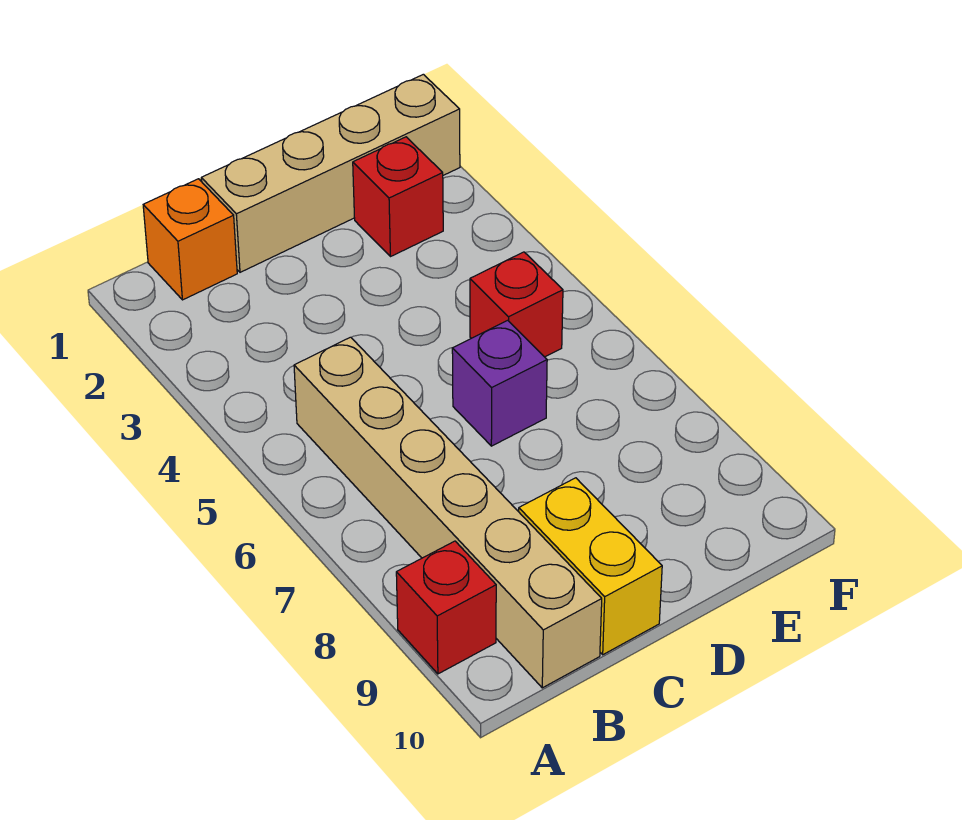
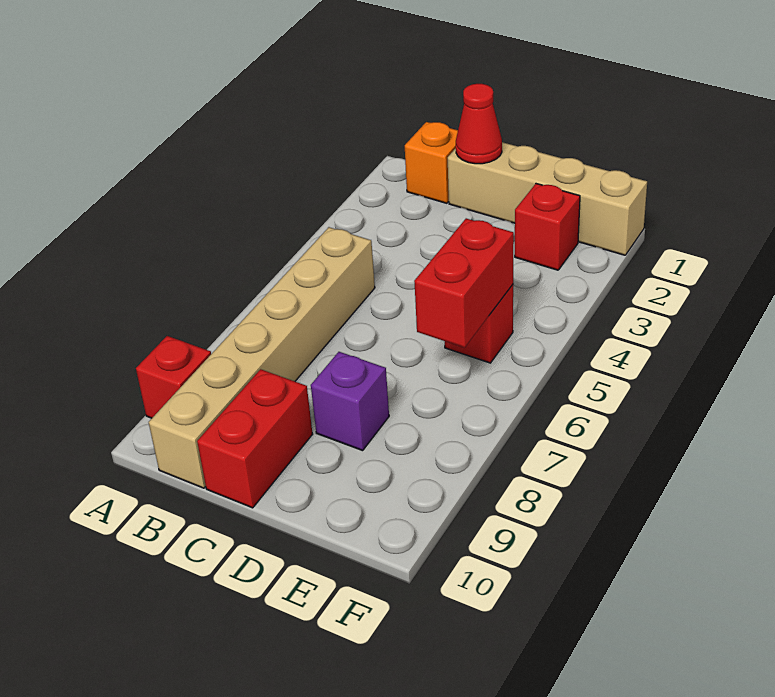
none -> red cone C1 level 2
yellow brick C9:C10 level 1 -> red brick C9:C10 level 1
purple brick D6 level 1 -> purple brick D8 level 1
none -> red brick E5:E6 level 2

